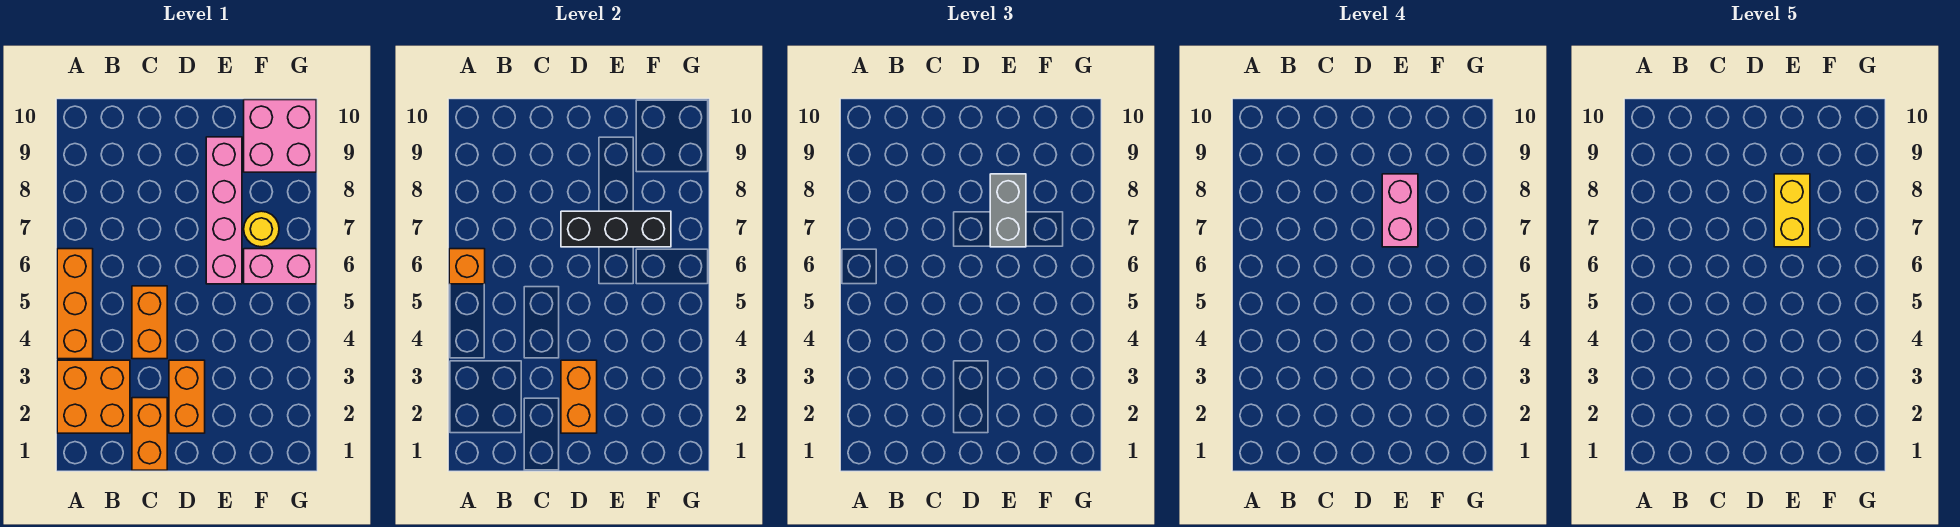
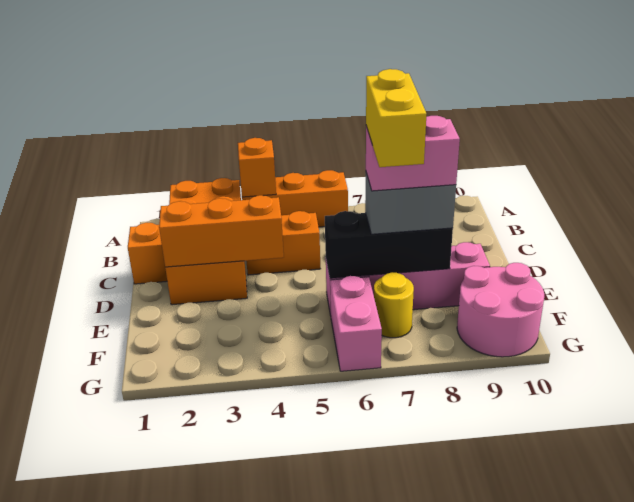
orange brick A6 level 2 -> orange brick A4 level 2
orange brick D2:D3 level 2 -> orange brick D2:D4 level 2
black brick D7:F7 level 2 -> black brick E6:E8 level 2
yellow brick E7:E8 level 5 -> yellow brick E7:F7 level 5
pink brick F9:G10 level 1 -> pink round brick F9:G10 level 1

